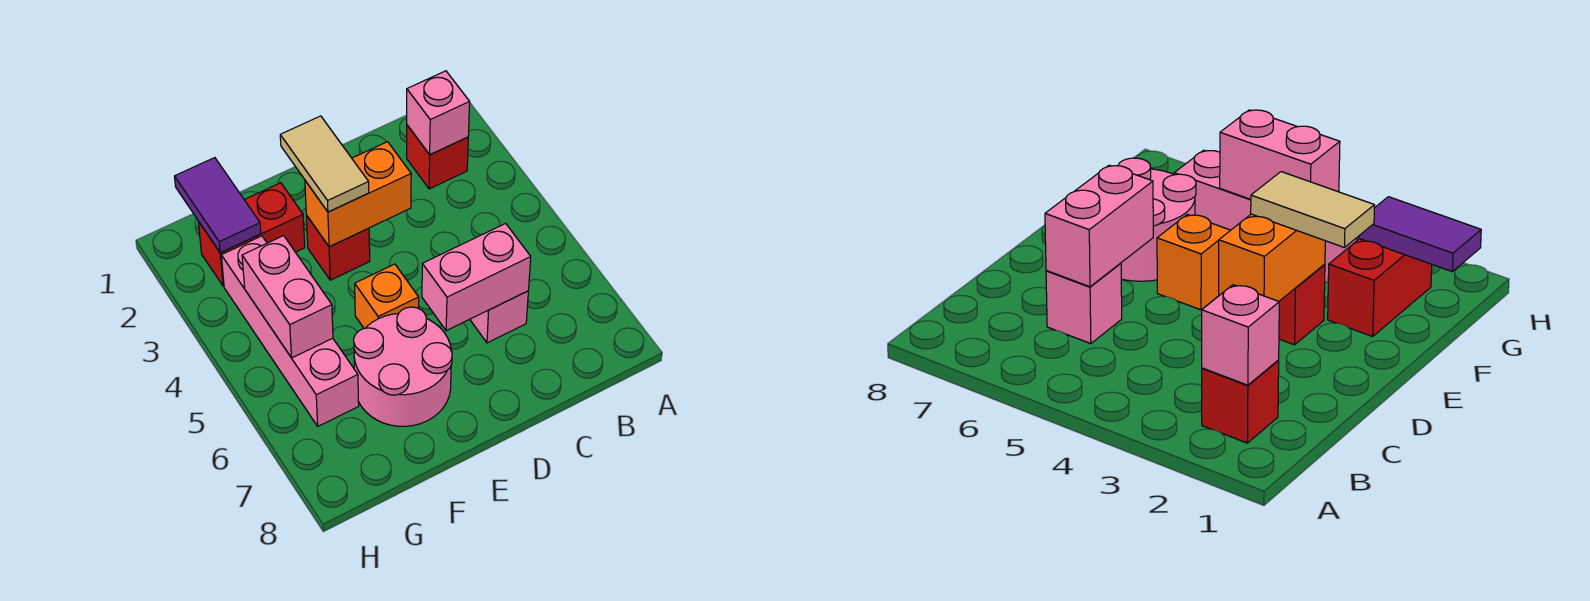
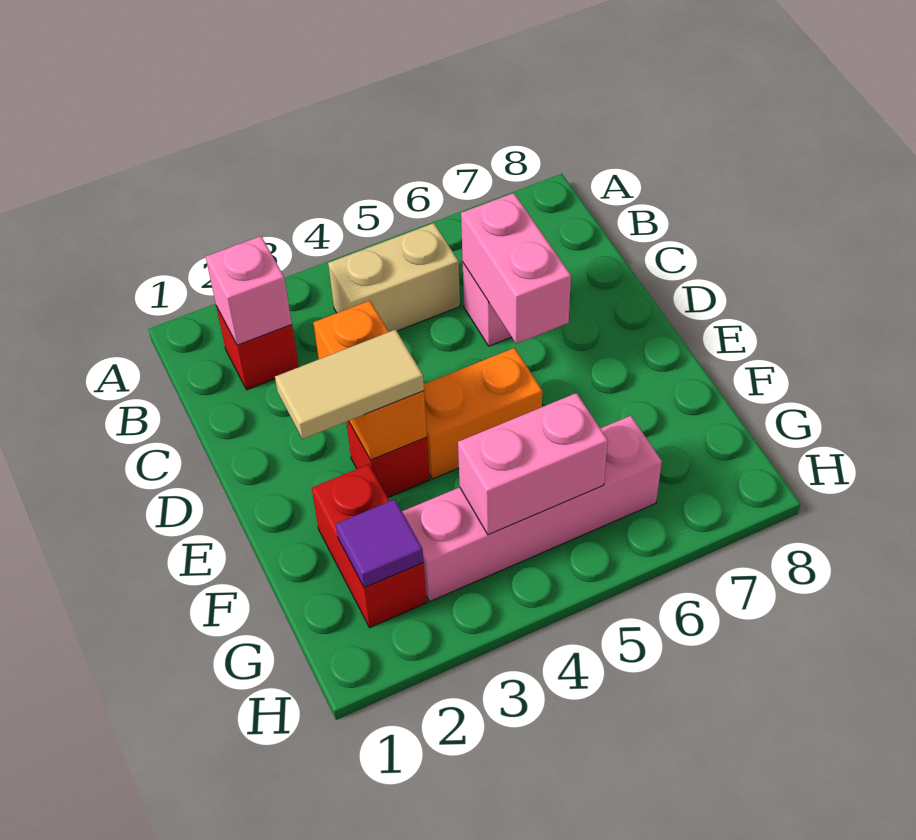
none -> tan brick B4:B5 level 1
orange brick E5 level 1 -> orange brick E4:E5 level 1
pink round brick E6:F7 level 1 -> none
purple tile G1:G2 level 2 -> purple tile G2 level 2

